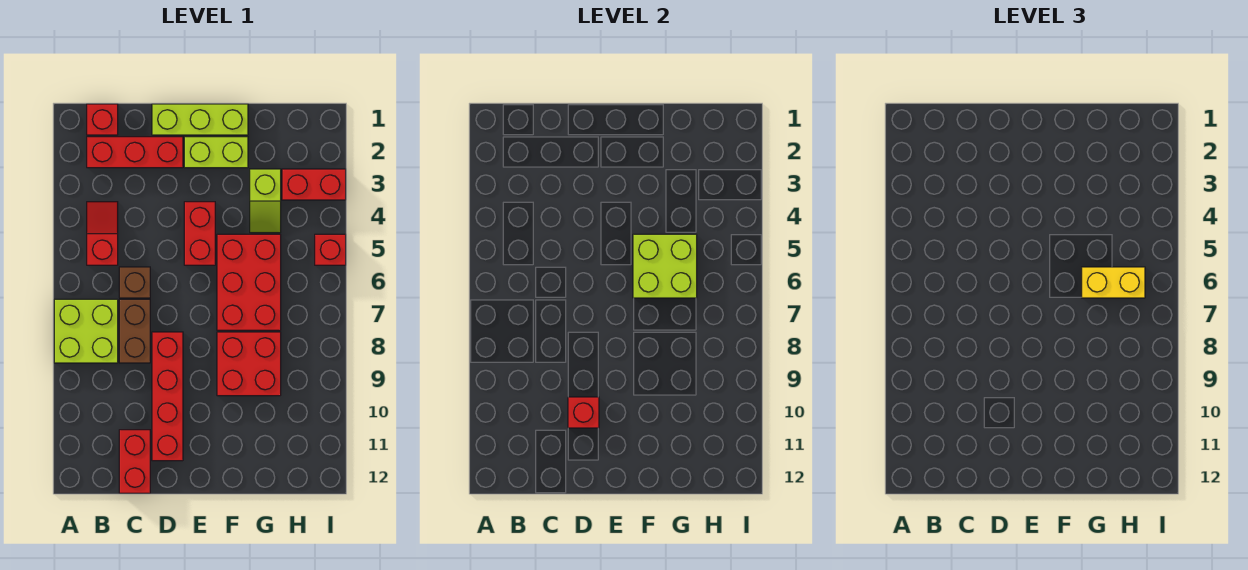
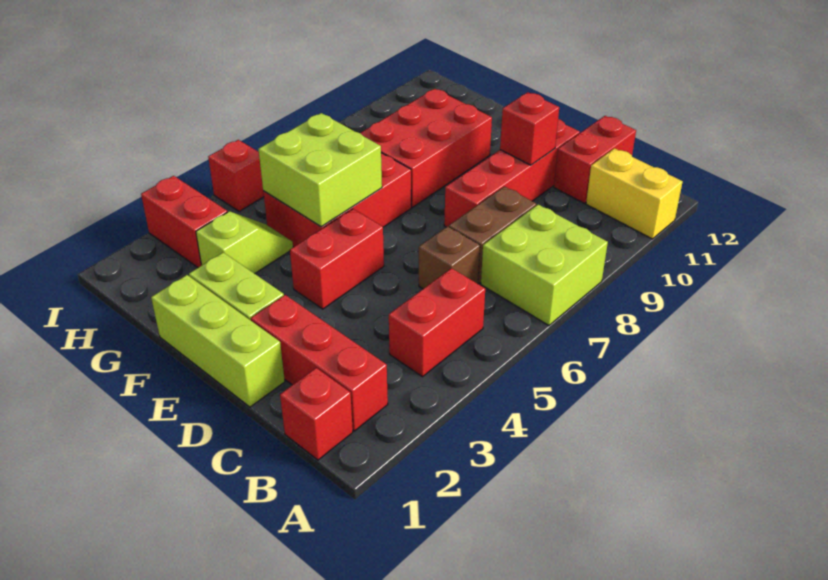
red slope B4:B5 level 1 top 5 -> red brick B4:B5 level 1
red brick F8:G9 level 1 -> red brick F8:G10 level 1
yellow brick G6:H6 level 3 -> yellow brick A11:B11 level 1

